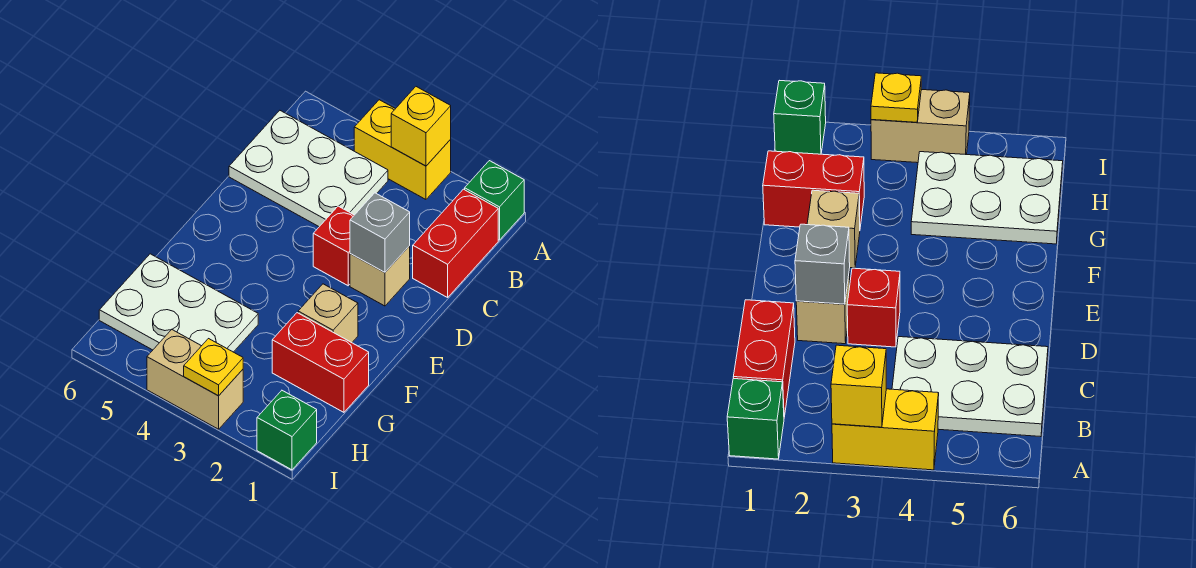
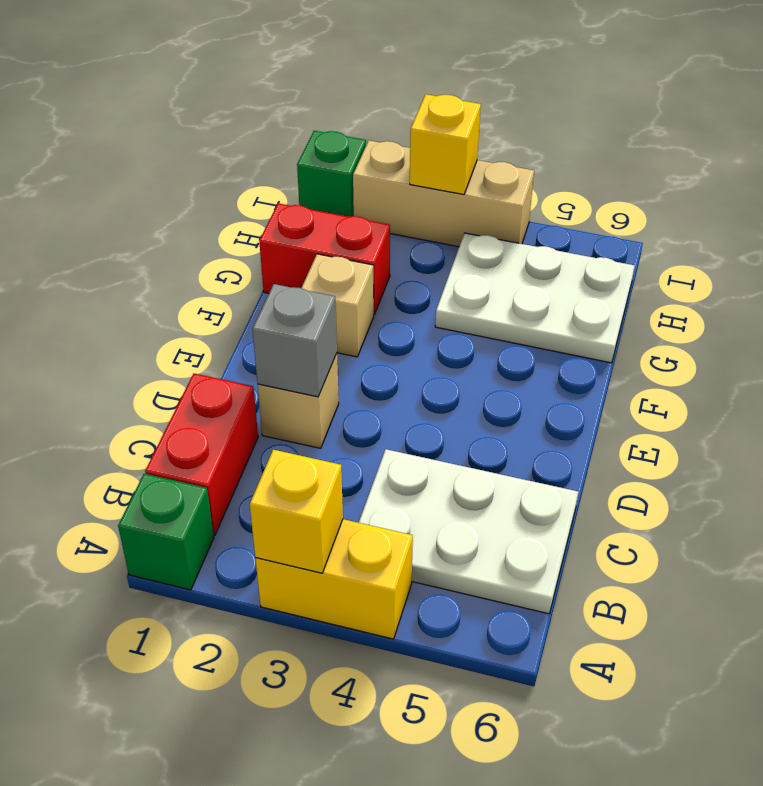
red brick D3 level 1 -> none
tan brick I3:I4 level 1 -> tan brick I2:I4 level 1
yellow plate I3 level 2 -> yellow brick I3 level 2

